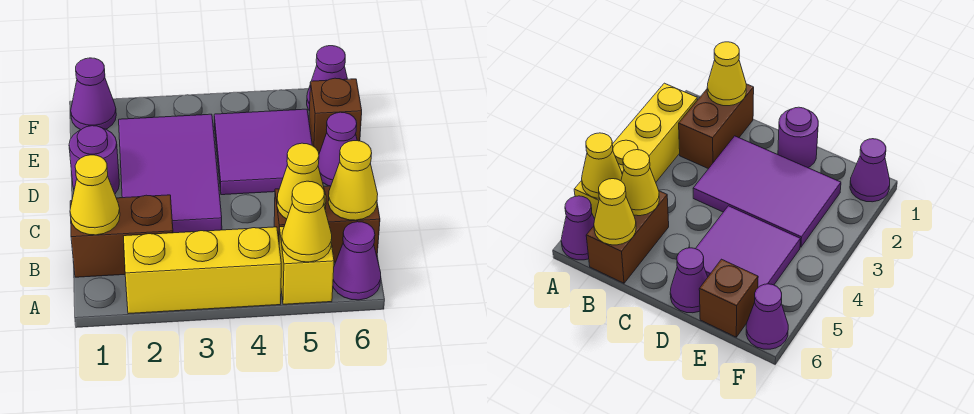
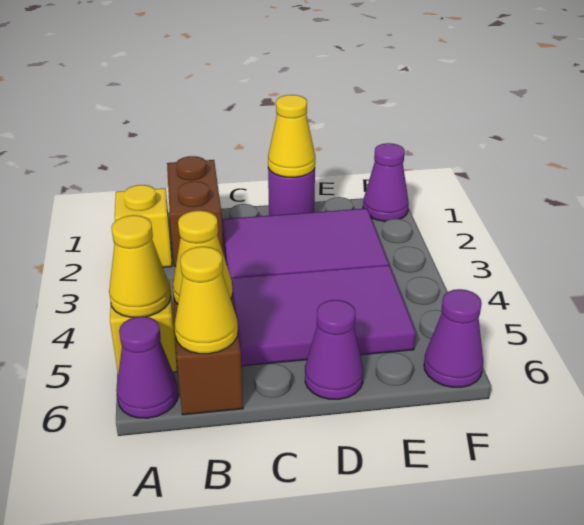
yellow brick A2:A4 level 1 -> yellow brick A2 level 1
yellow cone B1 level 2 -> yellow cone D1 level 2
purple tile D4:E5 level 1 -> purple tile C4:E5 level 1
brown brick E6 level 1 -> none

